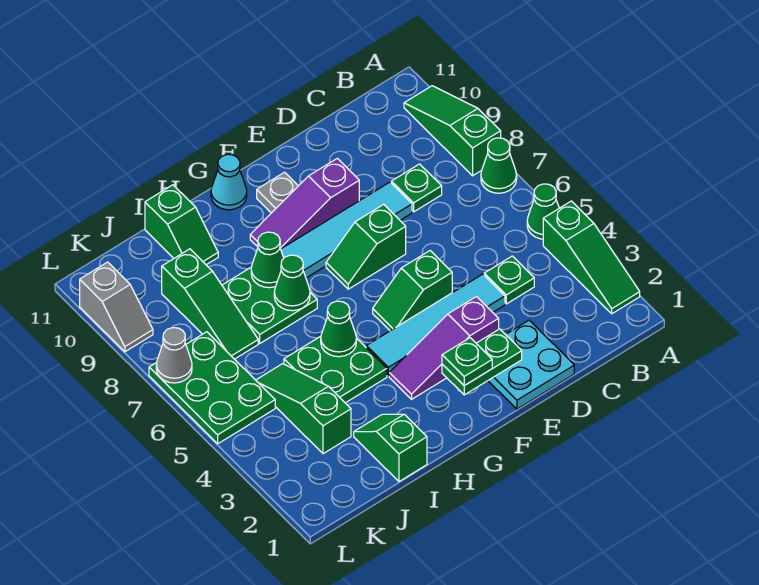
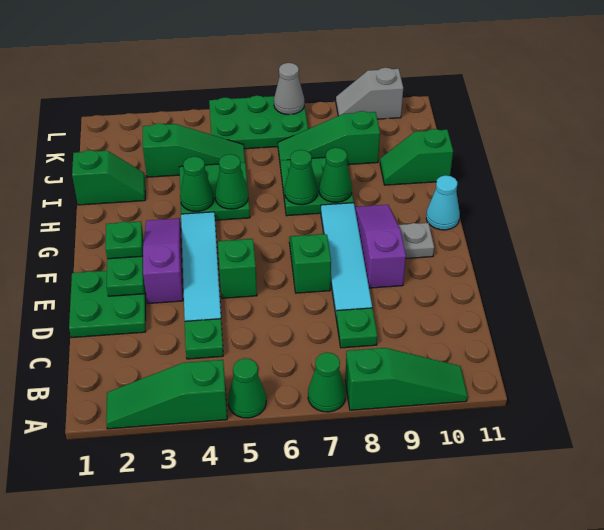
cyan plate D1:E2 level 1 -> green plate D1:E2 level 1
none -> green cone H4 level 2

